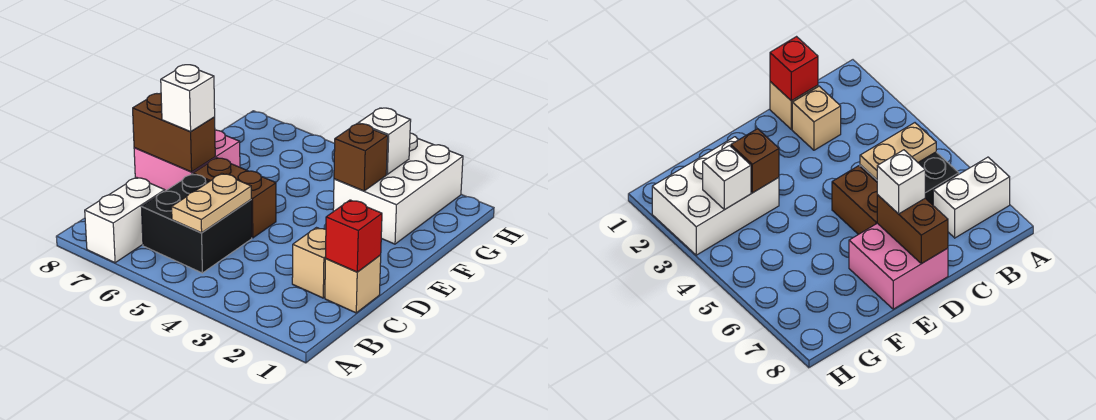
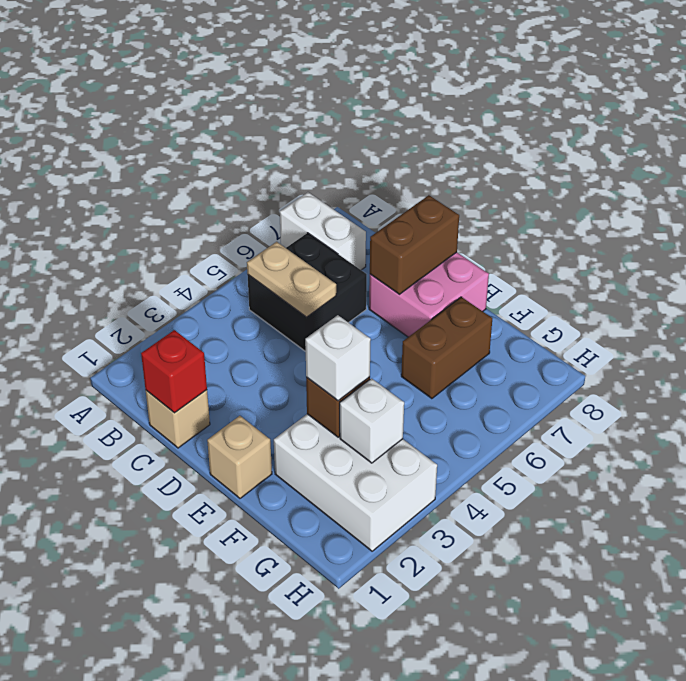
tan brick C2 level 1 -> tan brick E1 level 1
brown brick D5:D6 level 1 -> brown brick F6:F7 level 1
white brick D7 level 3 -> white brick F3 level 3

